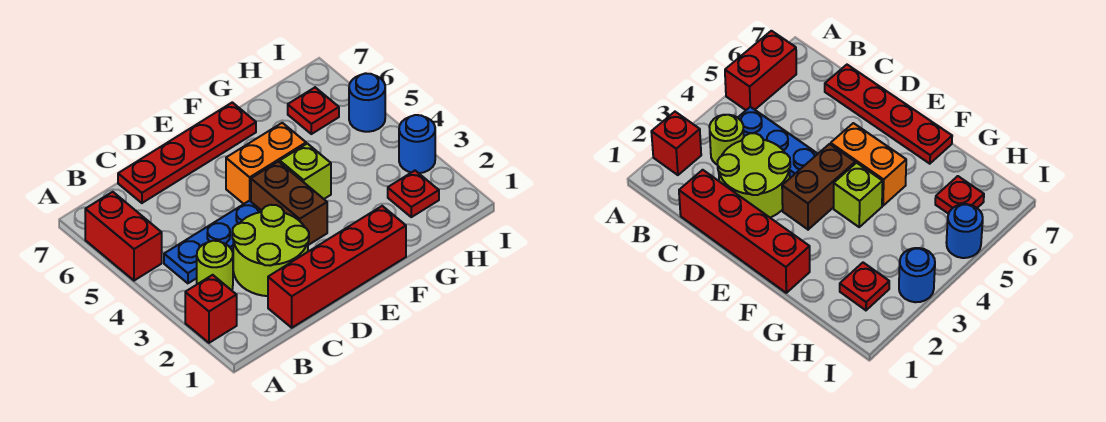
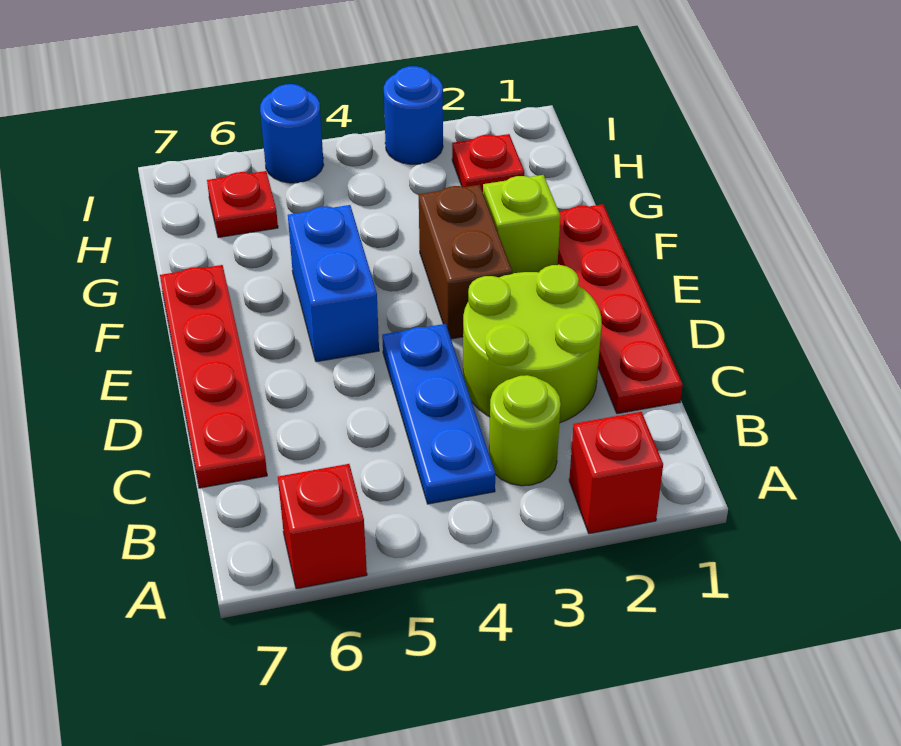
red brick A5:A6 level 1 -> red brick A6 level 1
red brick C1:F1 level 1 -> red plate C1:F1 level 1
brown brick E3:E4 level 1 -> brown brick E3:F3 level 1
orange brick E5:F5 level 1 -> blue brick E5:F5 level 1
lime brick F4 level 1 -> lime brick F2 level 1

